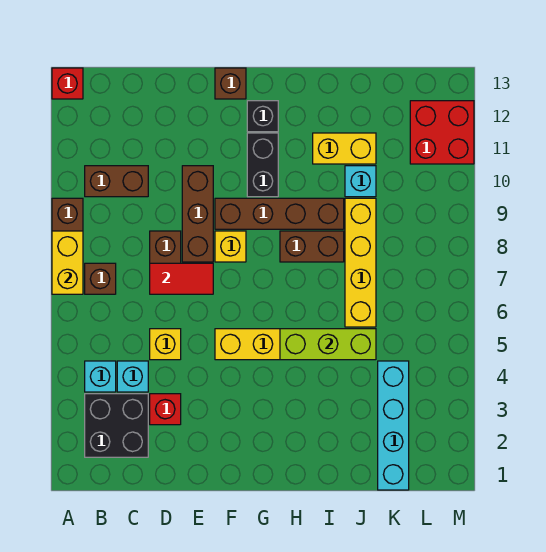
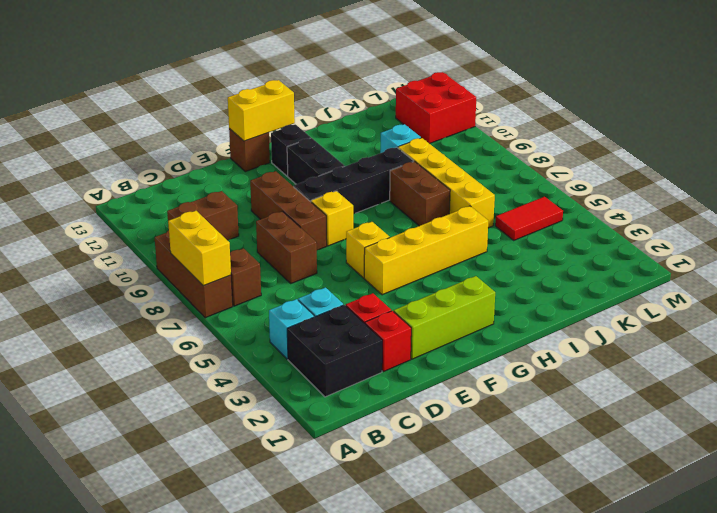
red brick A13 level 1 -> red brick D2 level 1
yellow brick D5 level 1 -> yellow brick F6 level 1
red tile D7:E7 level 2 -> red tile K5:L5 level 1
brown brick F9:I9 level 1 -> black brick F9:I9 level 1
lime brick H5:J5 level 2 -> lime brick E2:G2 level 1
brown brick H8:I8 level 1 -> brown brick I7:I8 level 1
yellow brick I11:J11 level 1 -> yellow brick F13:G13 level 2
cyan brick K1:K4 level 1 -> none

